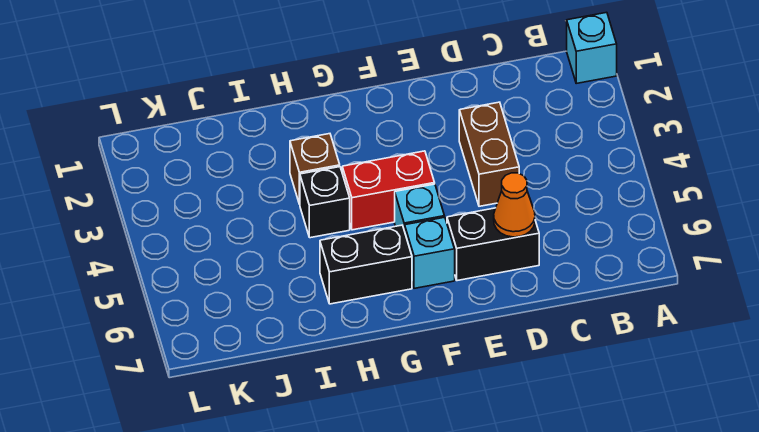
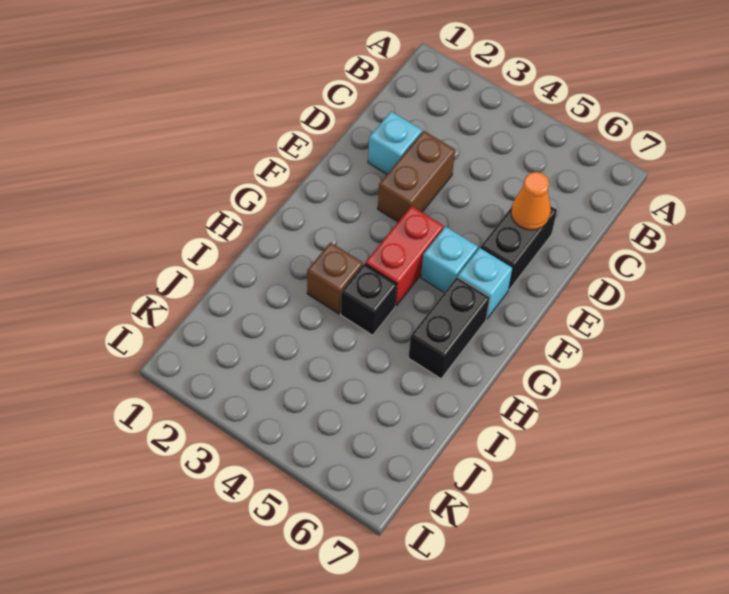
cyan brick A1 level 1 -> cyan brick D2 level 1
brown brick D3:D4 level 1 -> brown brick D3:E3 level 1

